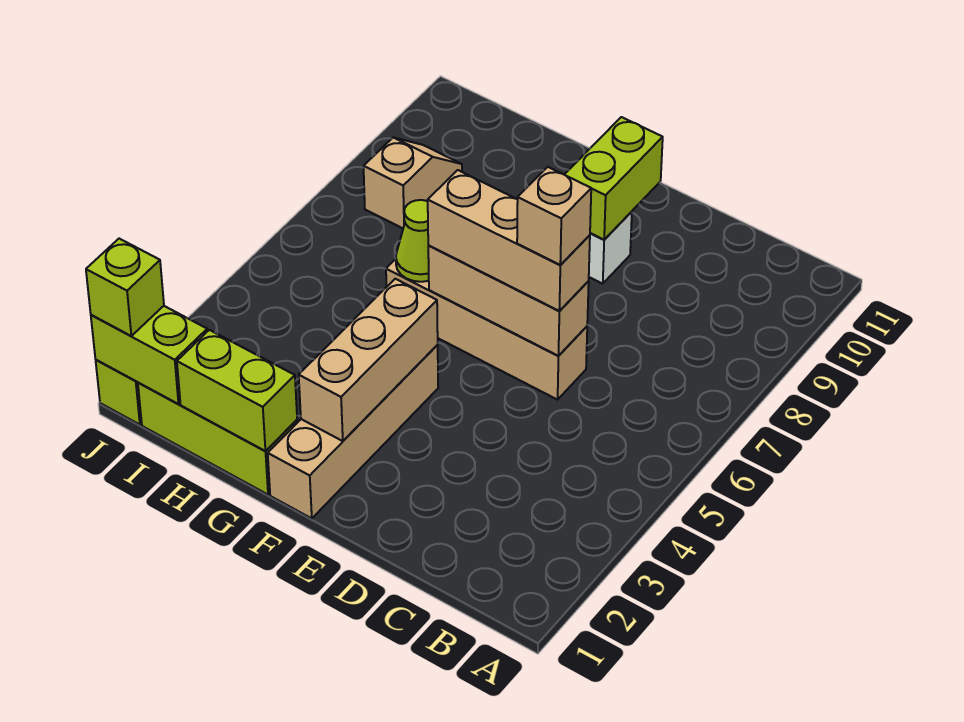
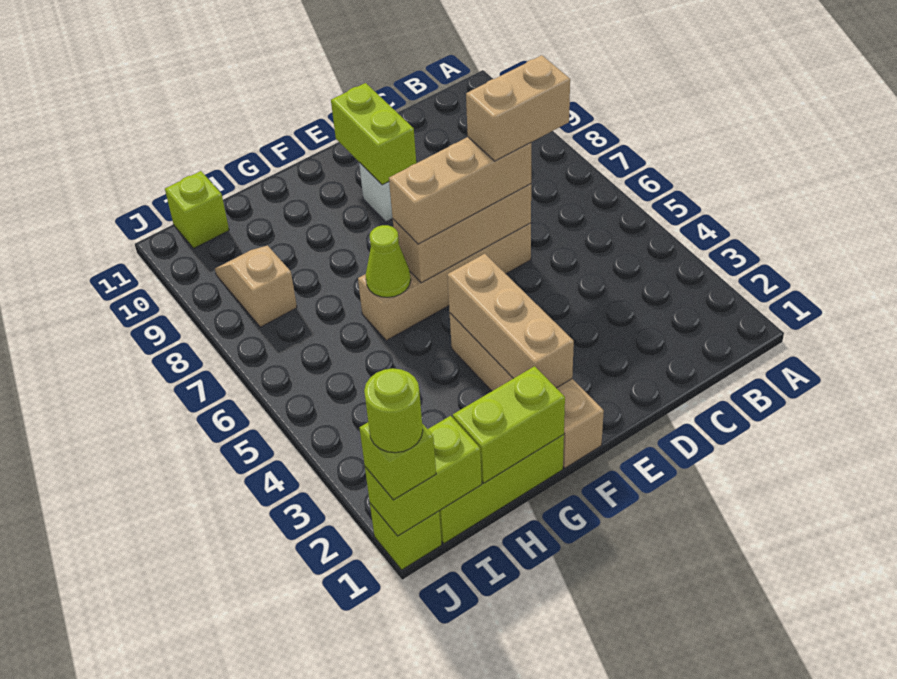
tan brick D6 level 4 -> tan brick C6:D6 level 4
none -> lime brick I11 level 1
none -> lime round brick J1 level 4

